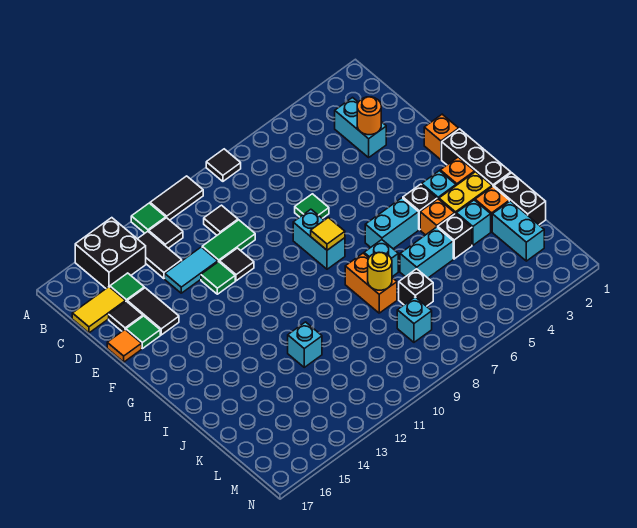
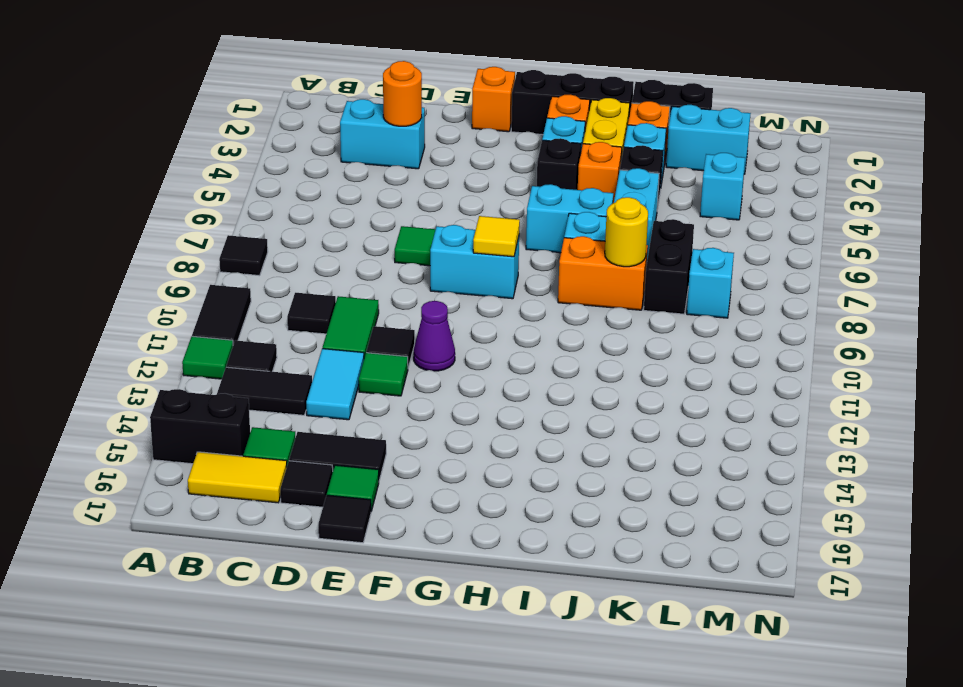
black brick A14:B15 level 1 -> black brick A15:B15 level 1
yellow tile C16:C17 level 1 -> yellow tile B16:C16 level 1
orange tile E17 level 1 -> black tile E17 level 1
none -> purple cone F11 level 1
cyan brick H5:H6 level 1 -> cyan brick H6:I6 level 1
cyan brick J12 level 1 -> cyan brick L4 level 1
black brick K7 level 1 -> black brick K7:K8 level 1

